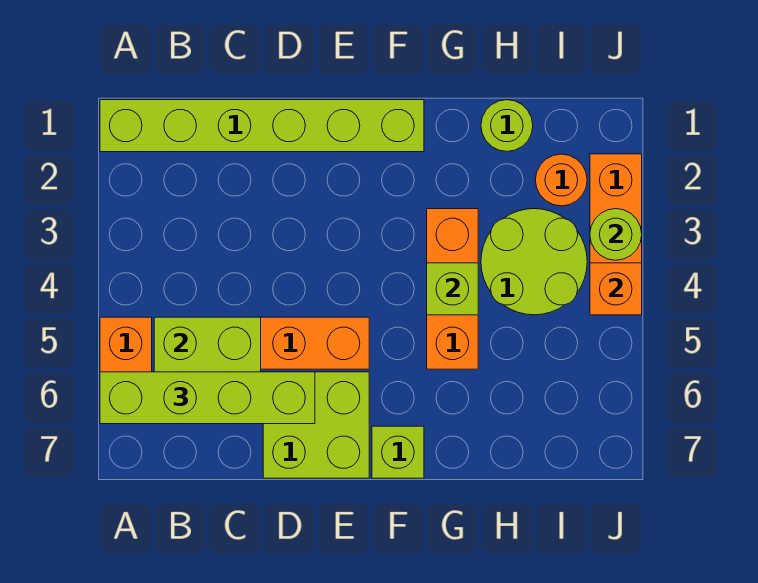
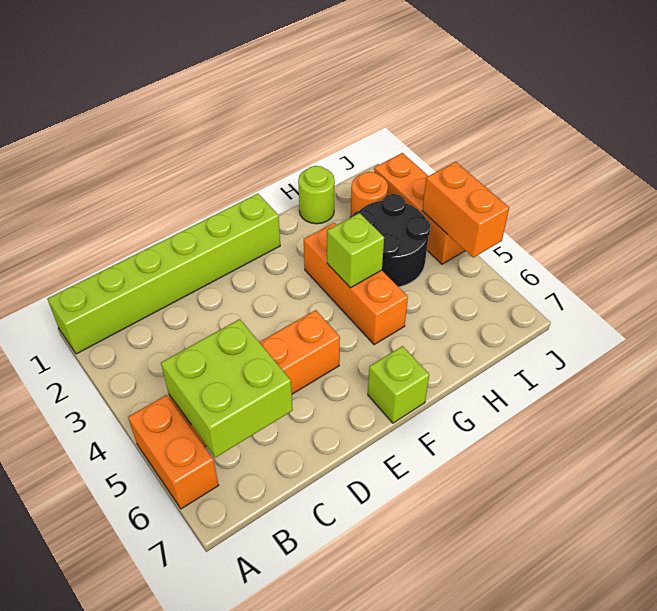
lime brick A6:D6 level 3 -> none
lime brick D6:E7 level 1 -> none
lime round brick H3:I4 level 1 -> black round brick H3:I4 level 1
lime round brick J3 level 2 -> none
orange brick J4 level 2 -> orange brick J4:J5 level 2

